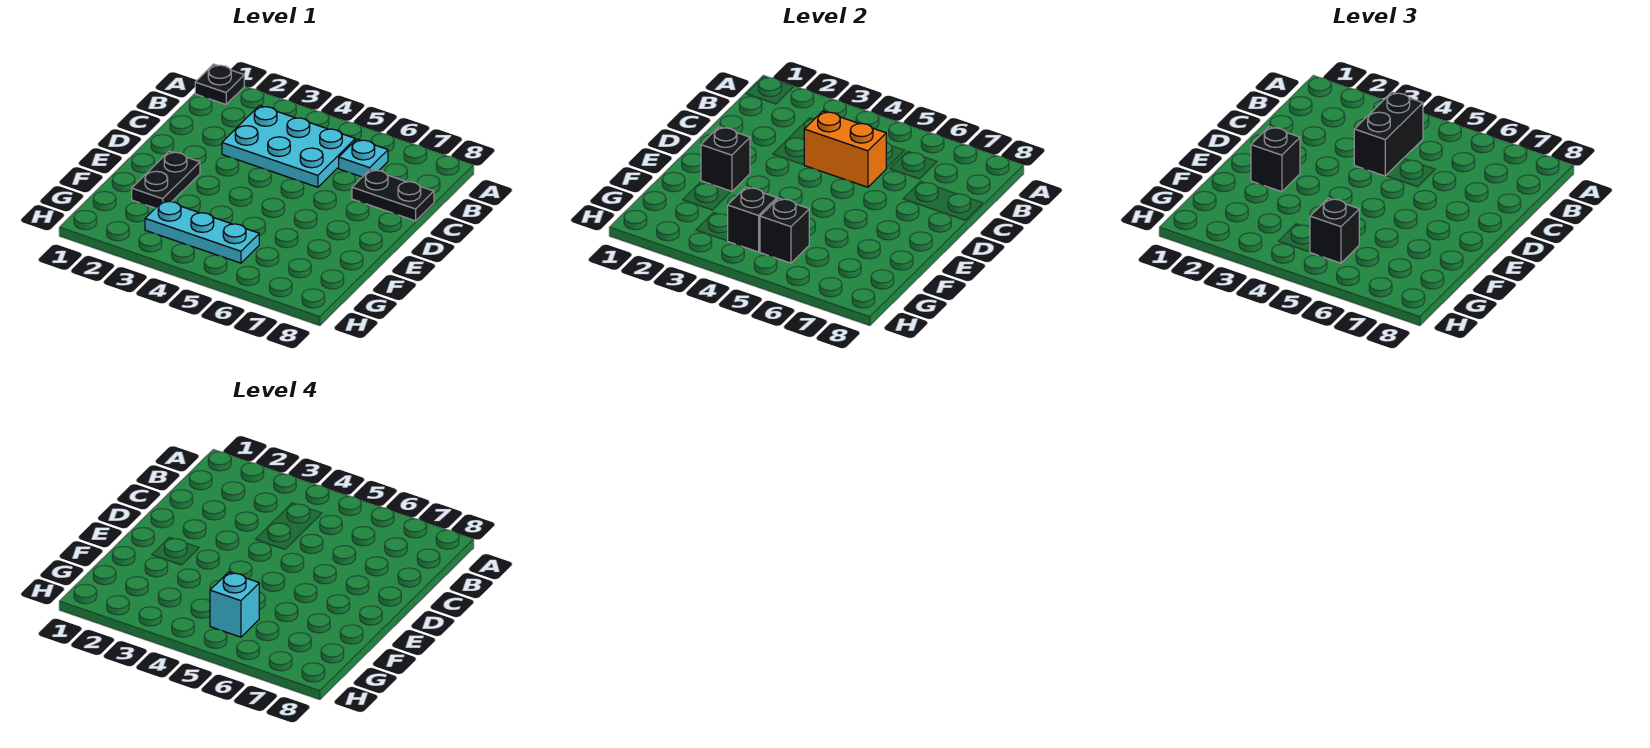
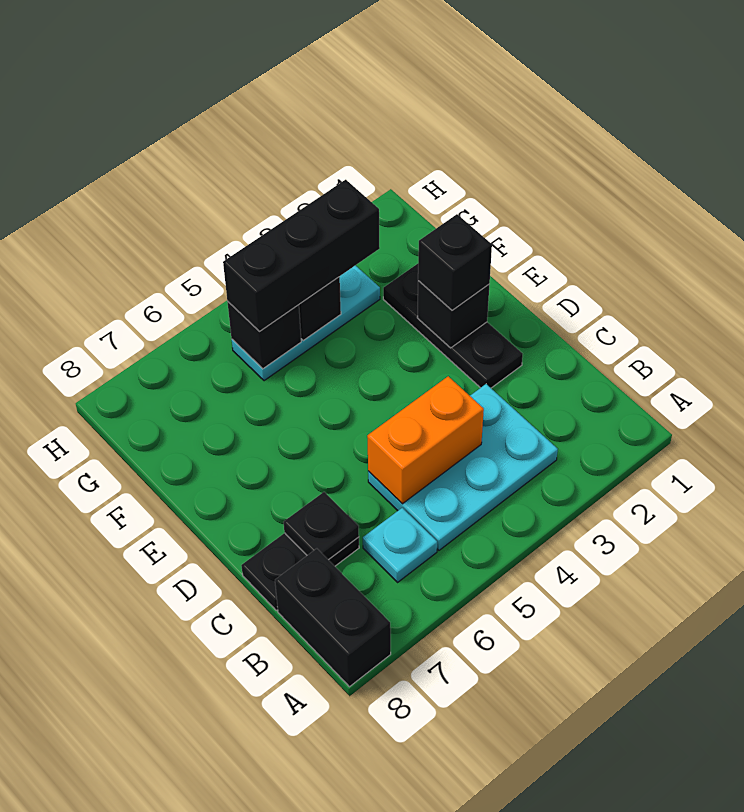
black plate A1 level 1 -> black plate C7 level 2
black brick B4:C4 level 3 -> black brick A8:B8 level 1
black plate E2:F2 level 1 -> black plate D2:F2 level 1
black brick G5 level 3 -> black brick G3:G5 level 3
cyan brick G5 level 4 -> none

